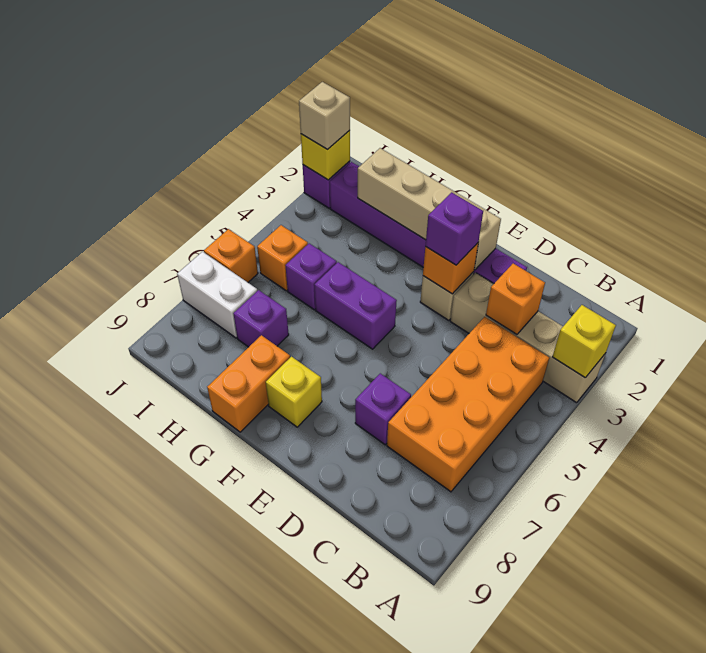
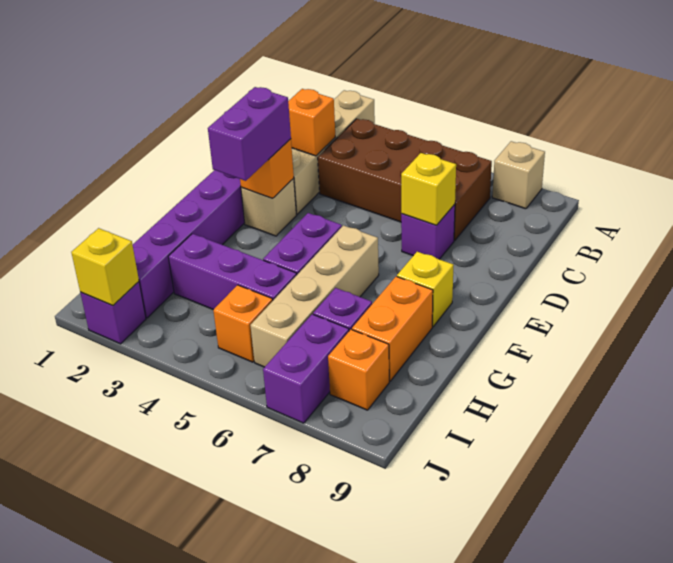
yellow brick A3 level 2 -> yellow brick D7 level 2
orange brick B4:C7 level 1 -> brown brick B4:C7 level 1
tan brick E2:H2 level 2 -> tan brick F6:I6 level 1
purple brick E3 level 3 -> purple brick E3:F3 level 3
orange brick G8:G9 level 1 -> orange brick G8:H8 level 1
purple brick H5 level 1 -> purple brick H3:H5 level 1
white brick I7:J7 level 1 -> purple brick I7:J7 level 1
tan brick J2 level 3 -> tan brick A8 level 1
orange brick J6 level 1 -> orange brick I8 level 1

